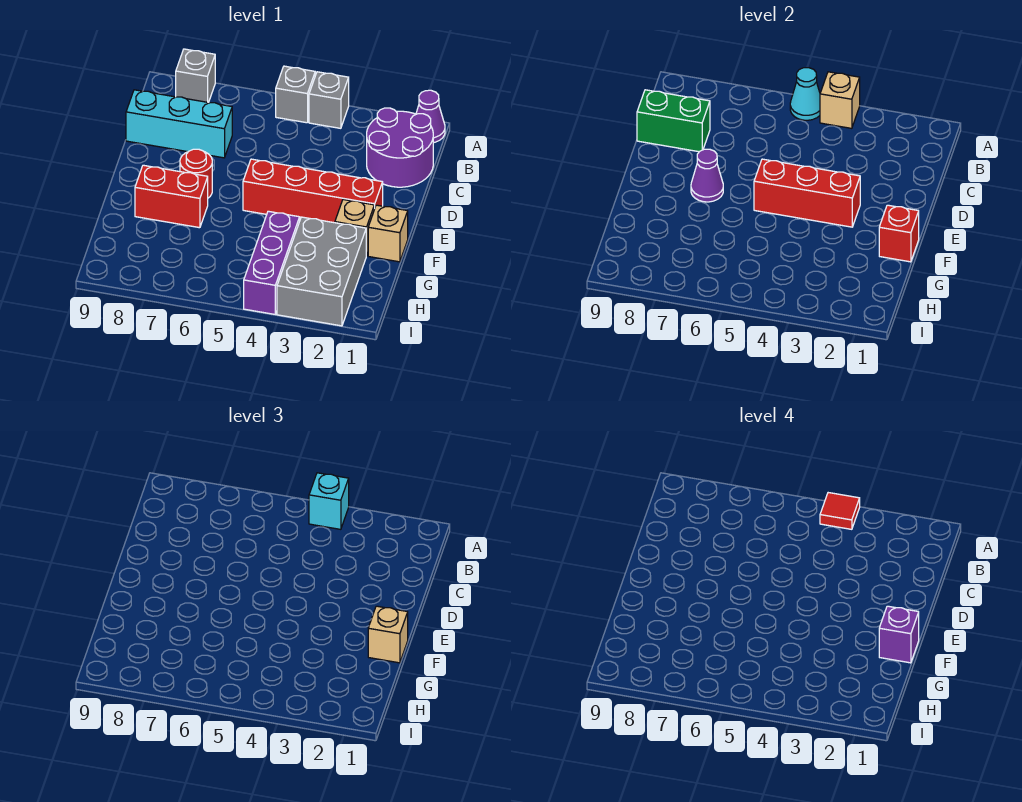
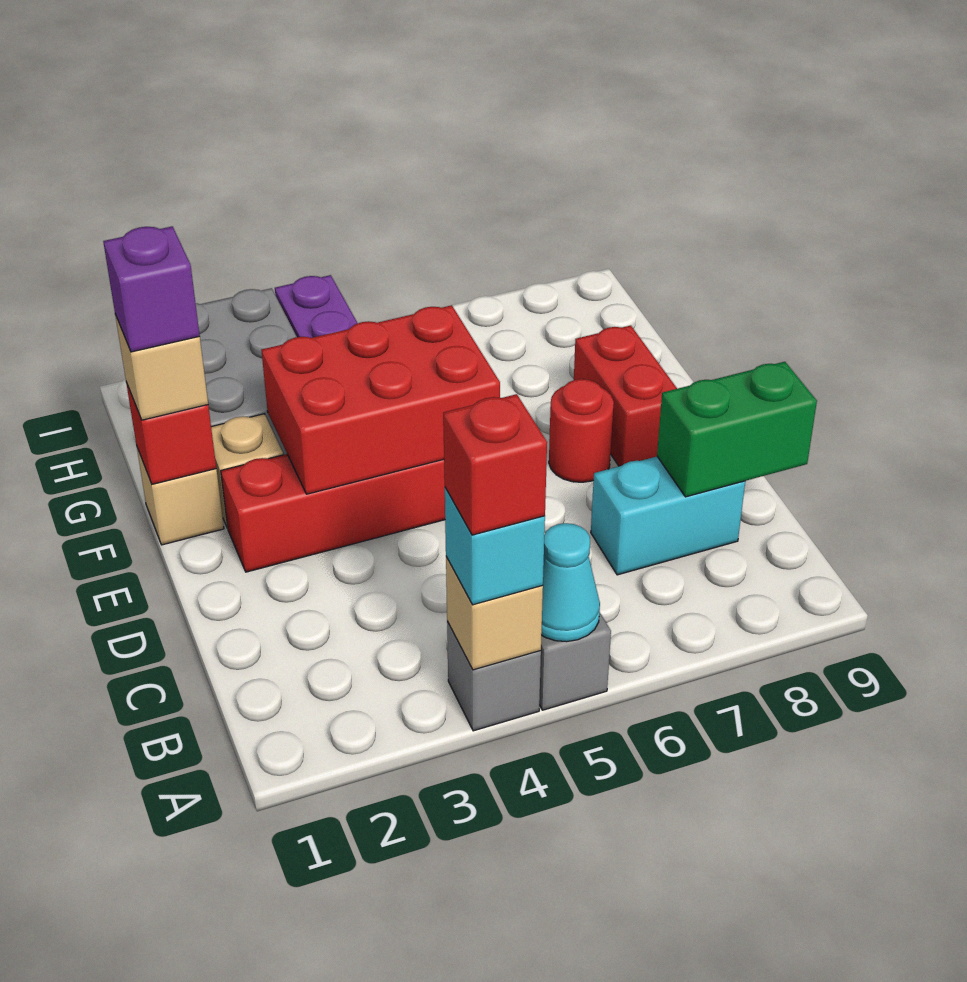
purple cone A1 level 1 -> none
red tile A4 level 4 -> red brick A4 level 4
grey brick A8 level 1 -> none
purple round brick B1:C2 level 1 -> none
cyan brick C7:C9 level 1 -> cyan brick C7:C8 level 1
red brick E3:E5 level 2 -> red brick E3:F5 level 2
purple cone E7 level 2 -> none
red brick F7:F8 level 1 -> red brick E8:F8 level 1

